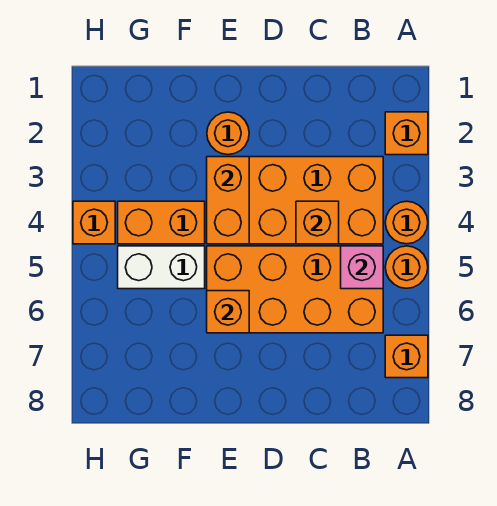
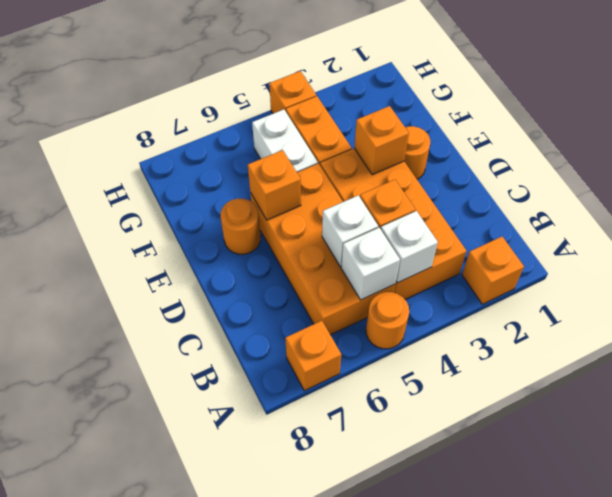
orange round brick A4 level 1 -> orange round brick E7 level 1
none -> white brick B4 level 2
pink brick B5 level 2 -> white brick B5 level 2
none -> white brick C5 level 2
orange brick E3:E4 level 2 -> orange brick E3 level 2

